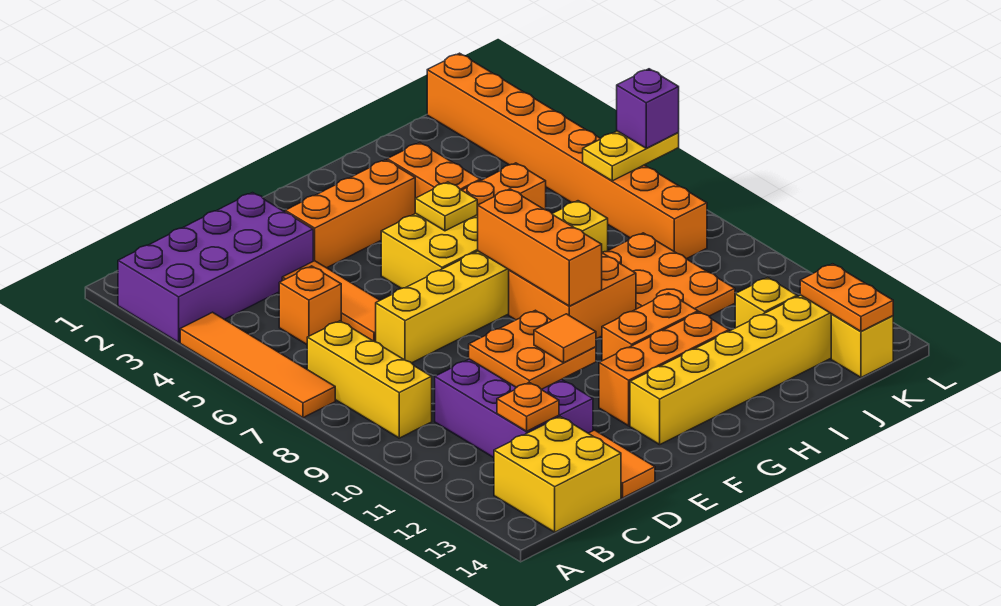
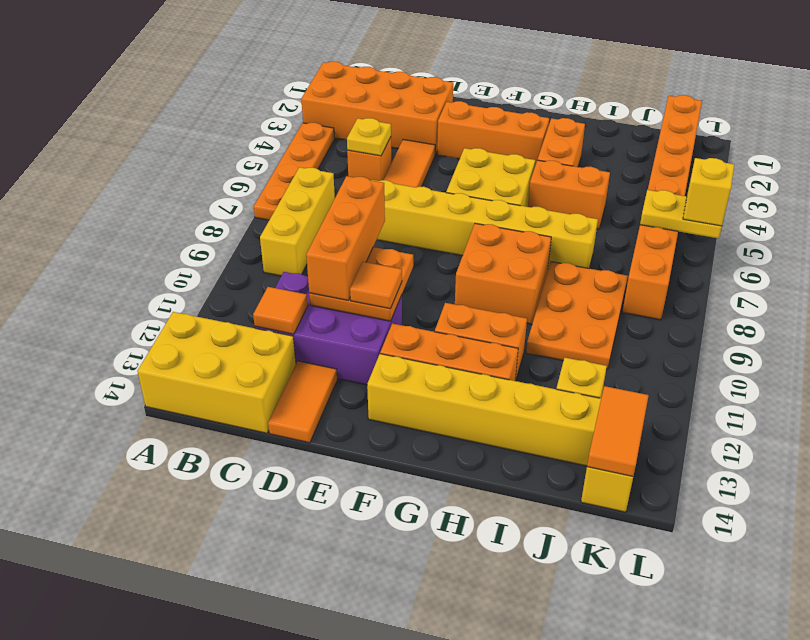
purple brick A2:D3 level 1 -> orange brick A2:D3 level 1
orange tile A4:A7 level 1 -> orange plate A4:A7 level 1
yellow brick B13:C14 level 1 -> yellow brick A13:C14 level 1
purple brick C10:D12 level 1 -> purple brick C11:E12 level 1
orange plate C12 level 2 -> orange tile C12 level 2
yellow plate G5 level 2 -> yellow plate C5 level 2
orange brick G7:G9 level 2 -> orange brick D9:D11 level 3
orange plate K13:K14 level 2 -> orange tile K13:K14 level 2
purple brick L6 level 3 -> yellow brick L6 level 3

